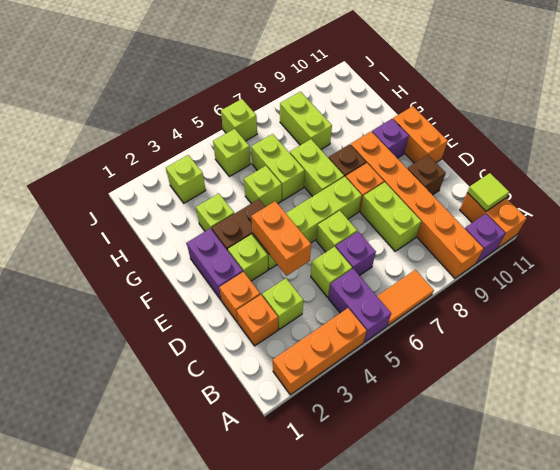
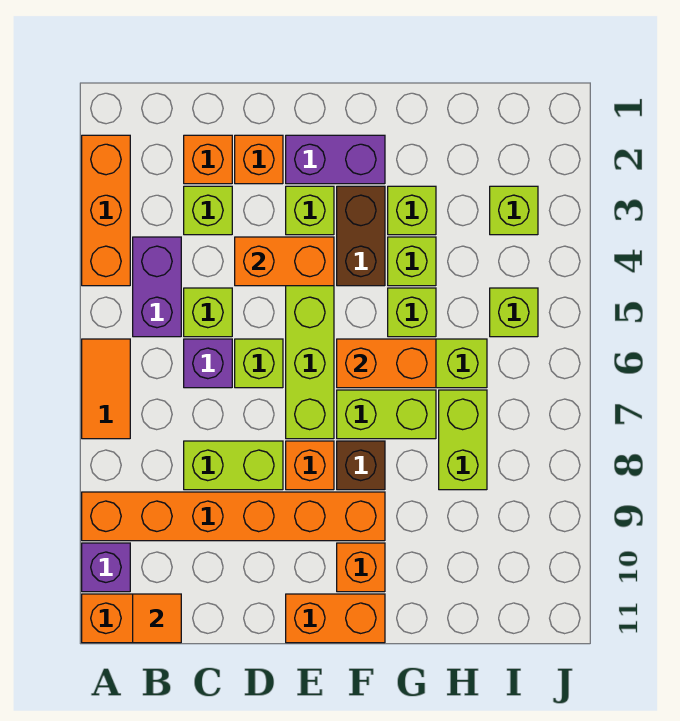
purple brick A5:B5 level 1 -> purple brick B4:B5 level 1
lime tile B11 level 2 -> orange tile B11 level 2
brown brick D10 level 1 -> none
none -> orange brick F6:G6 level 2
purple brick F10 level 1 -> orange brick F10 level 1
lime brick H8:I8 level 1 -> lime brick H7:H8 level 1
lime brick J6 level 1 -> lime brick G4 level 1

